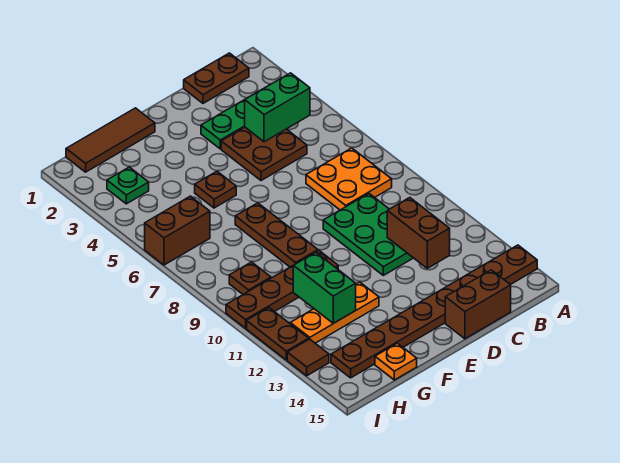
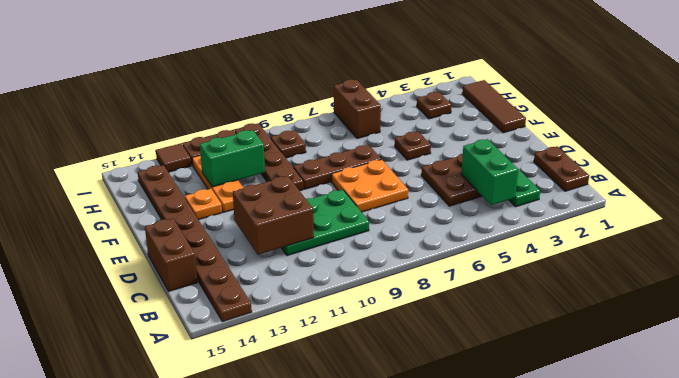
orange plate B7:C8 level 1 -> orange plate D7:E8 level 1
brown brick C11:C12 level 2 -> brown brick C11:D12 level 2
orange plate G15 level 1 -> orange plate F13 level 1
green plate H3 level 1 -> brown plate H3 level 1

